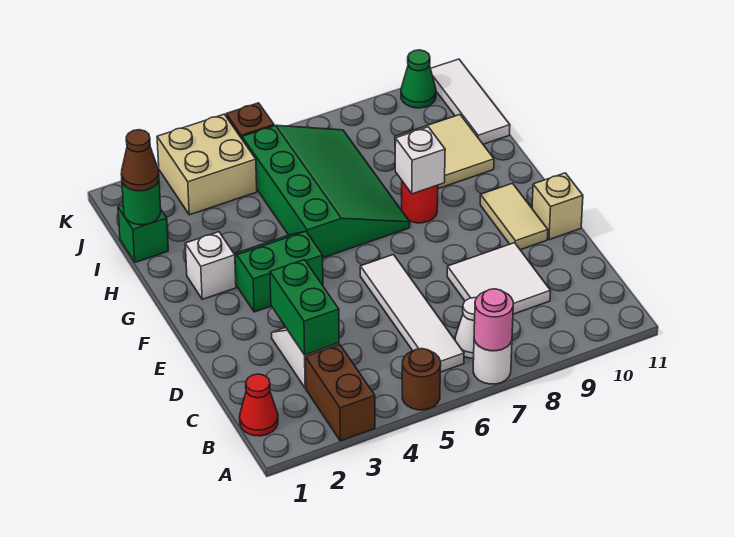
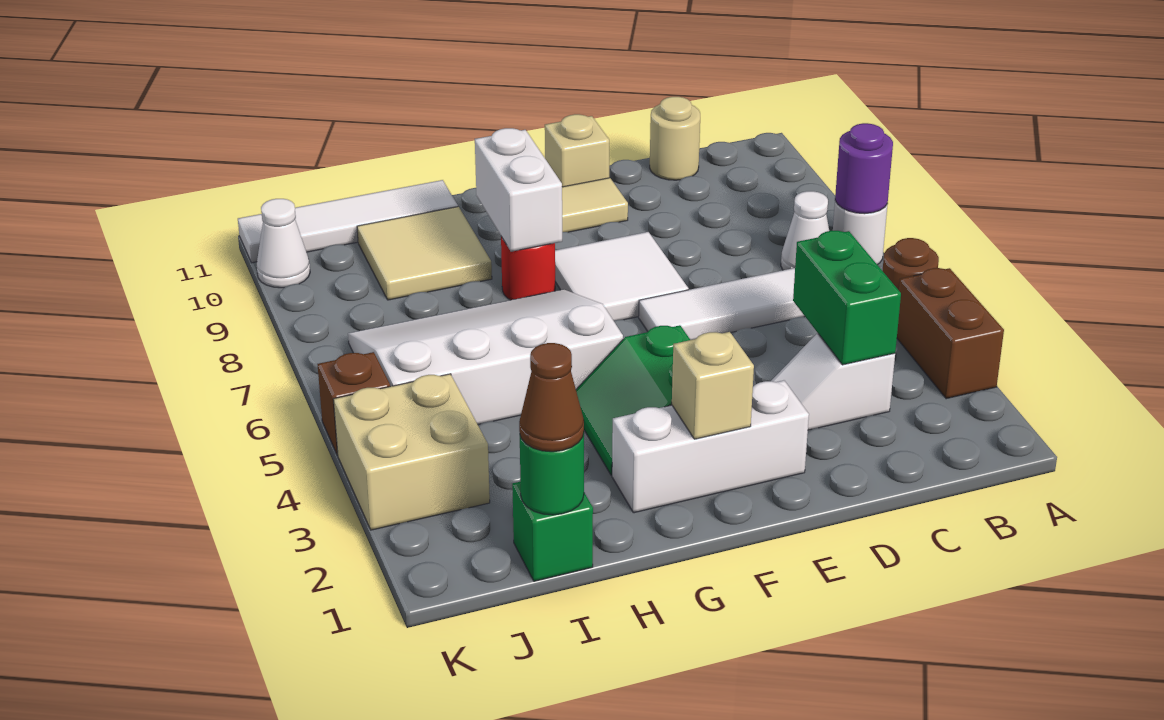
brown brick A3:B3 level 1 -> brown brick A3:A4 level 1
pink round brick A7 level 2 -> purple round brick A7 level 2
red cone B1 level 1 -> none
green brick C3:D3 level 2 -> green brick C3:C4 level 2
white tile C8:D9 level 1 -> white tile E7:F8 level 1
none -> tan round brick C11 level 1
none -> tan brick F2 level 2
white brick G2 level 1 -> white brick E2:G2 level 1
green slope G5:J7 level 1 top 5 -> white slope G5:J7 level 1 top 5
white brick G8 level 2 -> white brick G8:G9 level 2
white tile I11:K11 level 1 -> white tile H11:K11 level 1
green cone K10 level 1 -> white cone K10 level 1

